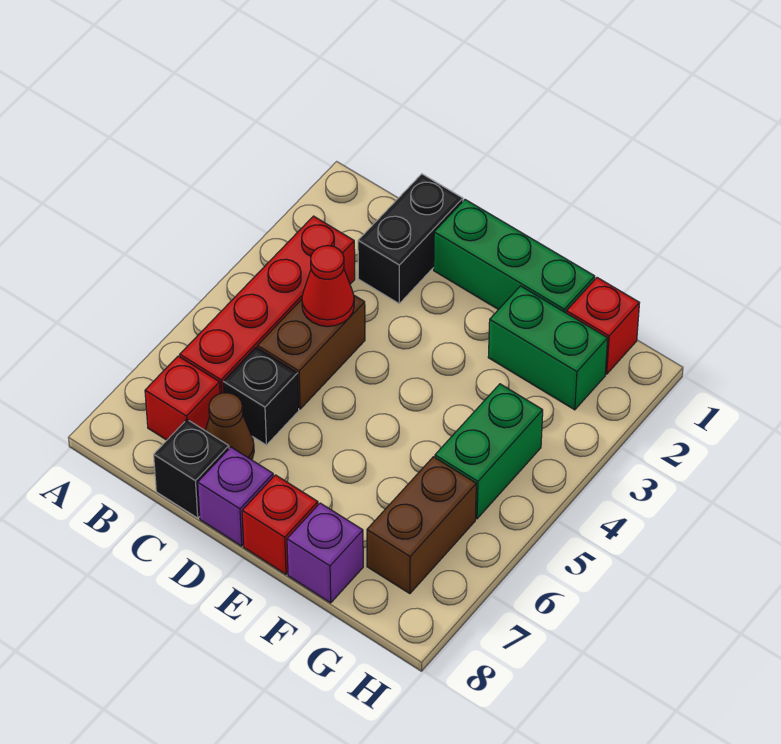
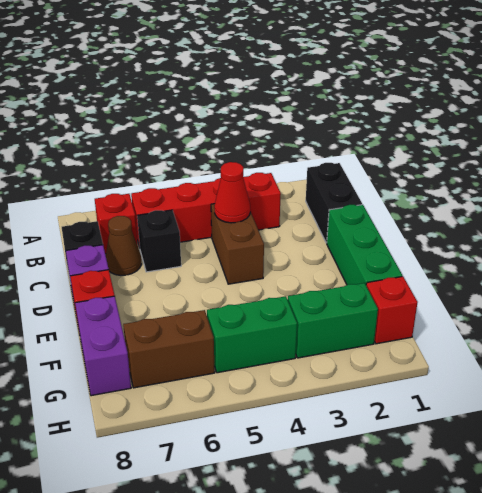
black brick C1:C2 level 1 -> black brick B1:C1 level 1
brown brick C4:C5 level 1 -> brown brick C4:D4 level 1
green brick F2:G2 level 1 -> green brick G2:G3 level 1
purple brick F8 level 1 -> purple brick F8:G8 level 1

